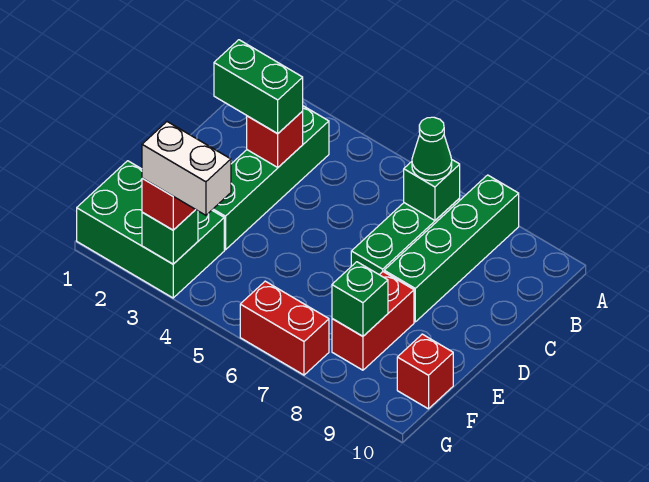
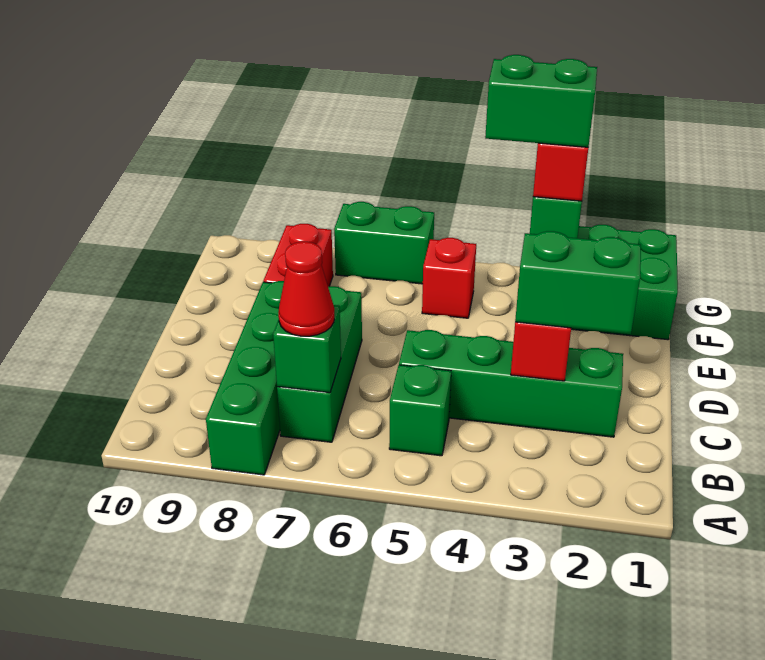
green brick B3:E3 level 1 -> green brick C2:C5 level 1
green cone B7 level 3 -> red cone B7 level 3
green brick F8 level 2 -> green brick B5 level 1
red brick F10 level 1 -> red brick F5 level 1
white brick G3:G4 level 4 -> green brick G3:G4 level 4
red brick G6:G7 level 1 -> green brick G6:G7 level 1

